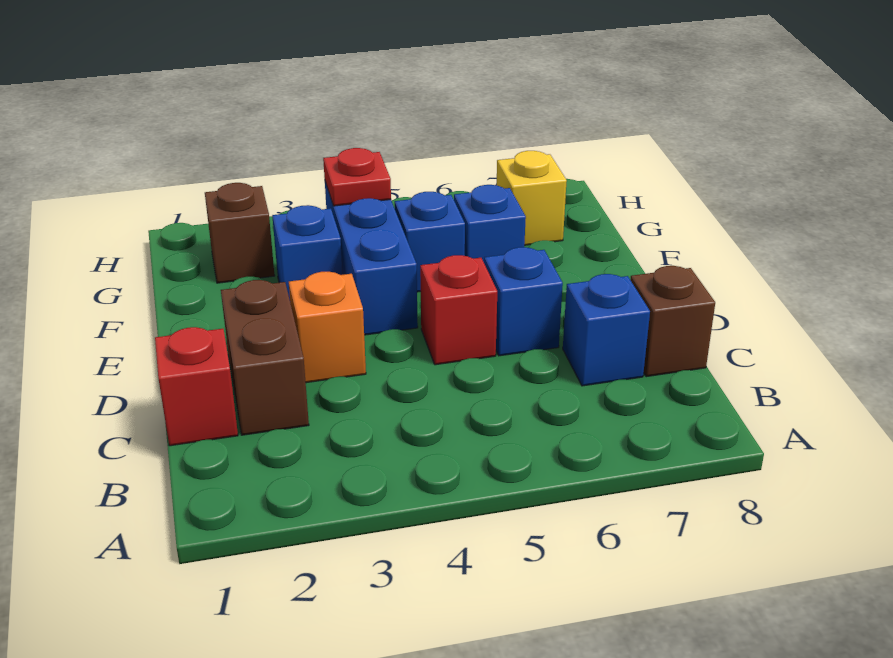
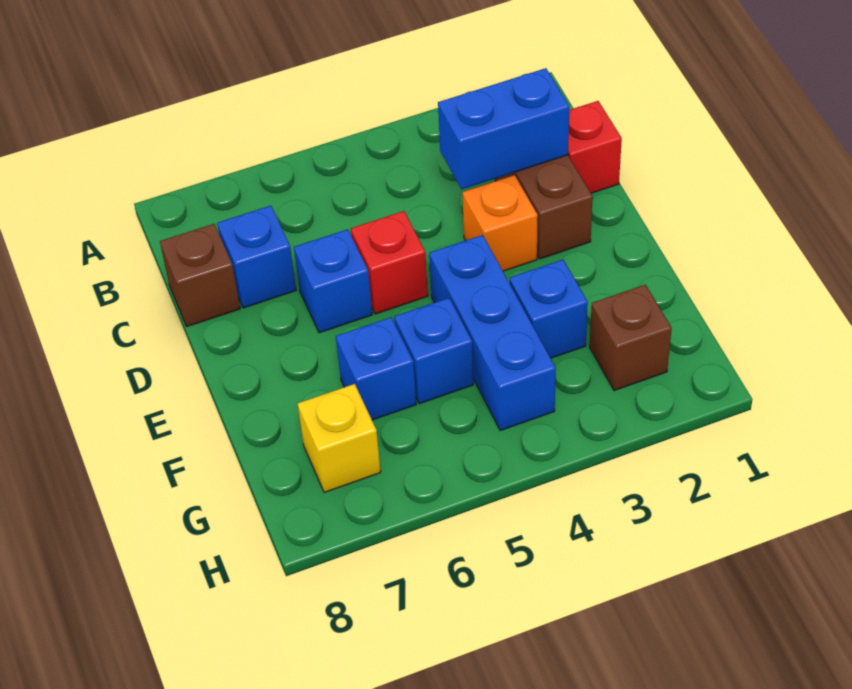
none -> blue brick C2:C3 level 2
red plate G4 level 2 -> none

